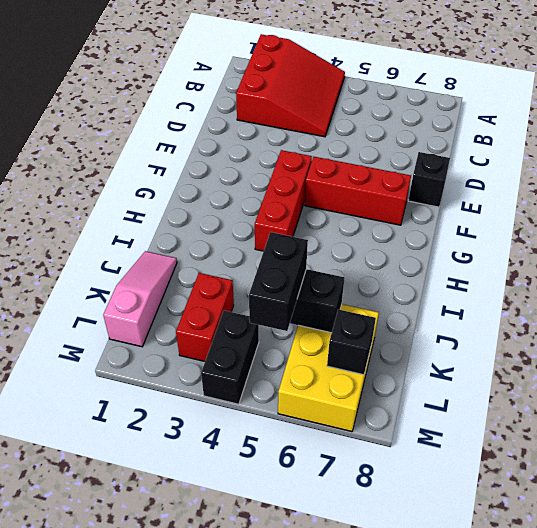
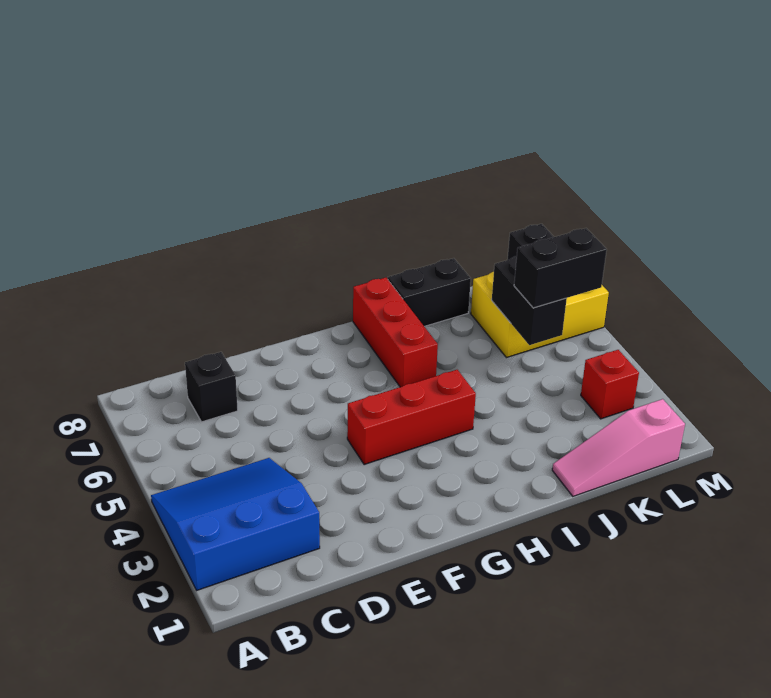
red slope A2:C4 level 1 top 2 -> blue slope A2:C4 level 1 top 2
black brick E8 level 1 -> black brick C7 level 1
red brick F5:F7 level 1 -> red brick H6:H8 level 1
red brick K3:L3 level 1 -> red brick L3 level 1
black brick L4:M4 level 1 -> black brick I8:J8 level 1

